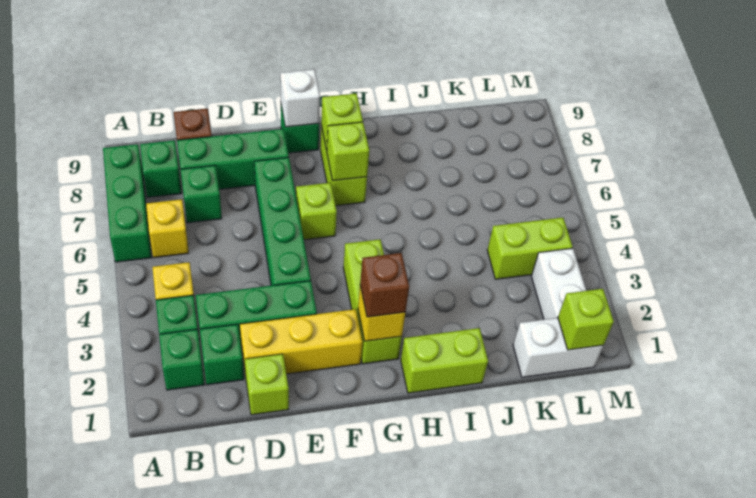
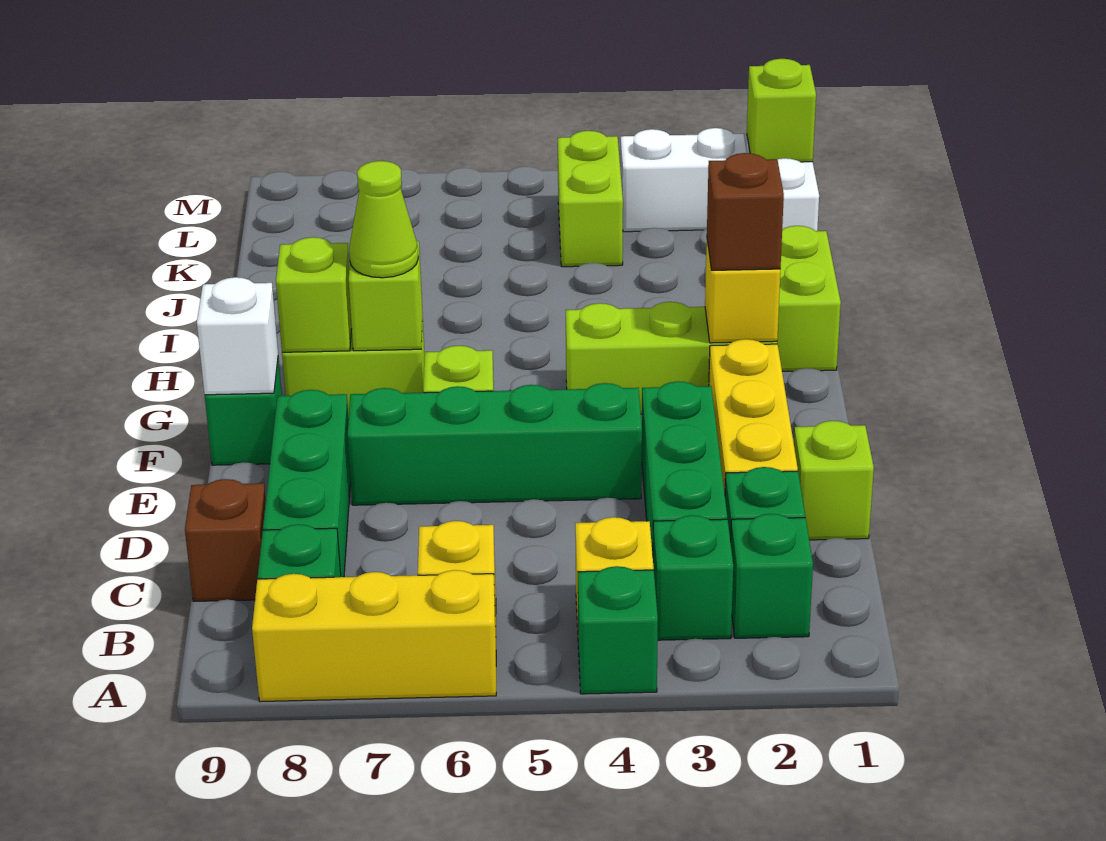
green brick A6:A8 level 1 -> yellow brick A6:A8 level 1
green brick C7 level 1 -> green brick A4 level 1
none -> lime cone G7 level 3

